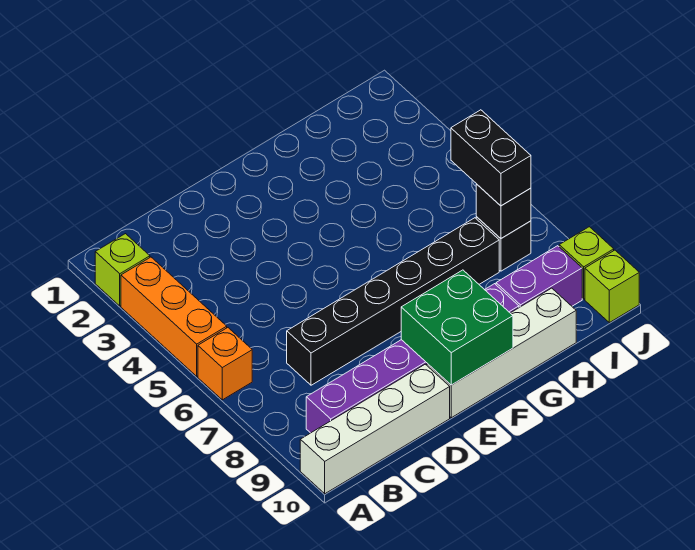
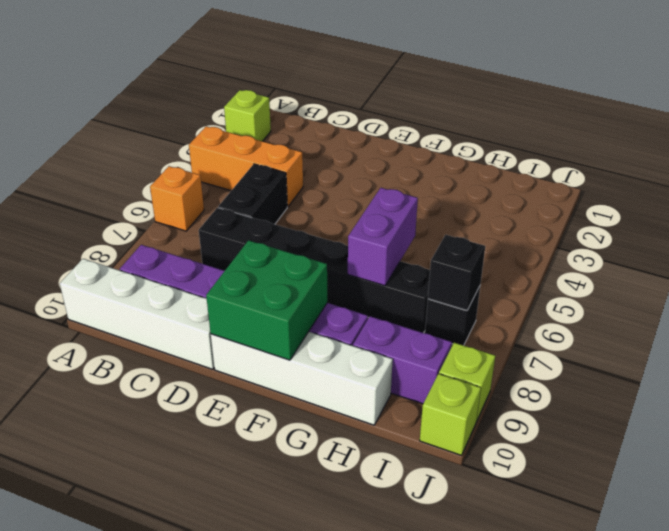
orange brick A3:A5 level 1 -> orange brick A4:C4 level 1
none -> purple brick G6:G7 level 2
black brick I6:I7 level 3 -> black brick C5:C6 level 1

